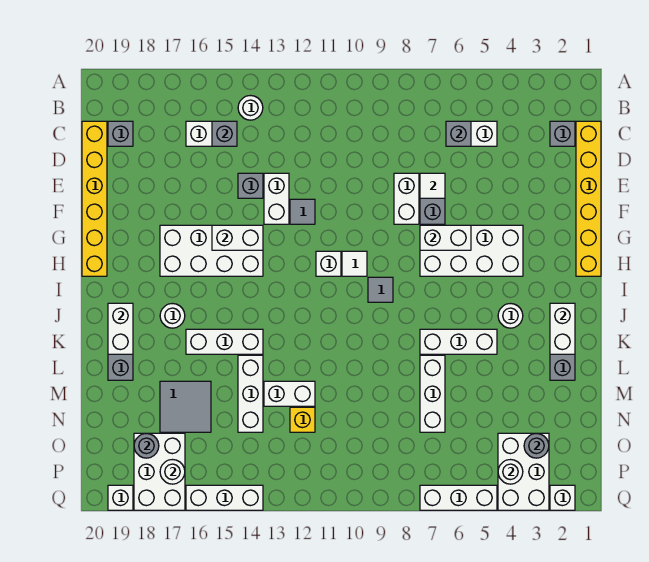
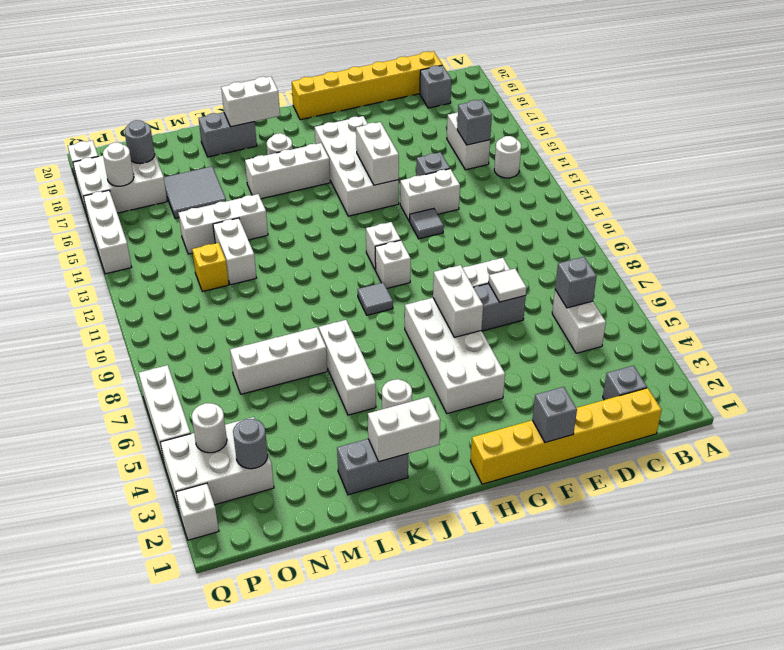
none -> grey brick F1 level 2
white tile H10 level 1 -> white brick H10 level 1
white brick K14:K16 level 1 -> white brick I16:K16 level 1

